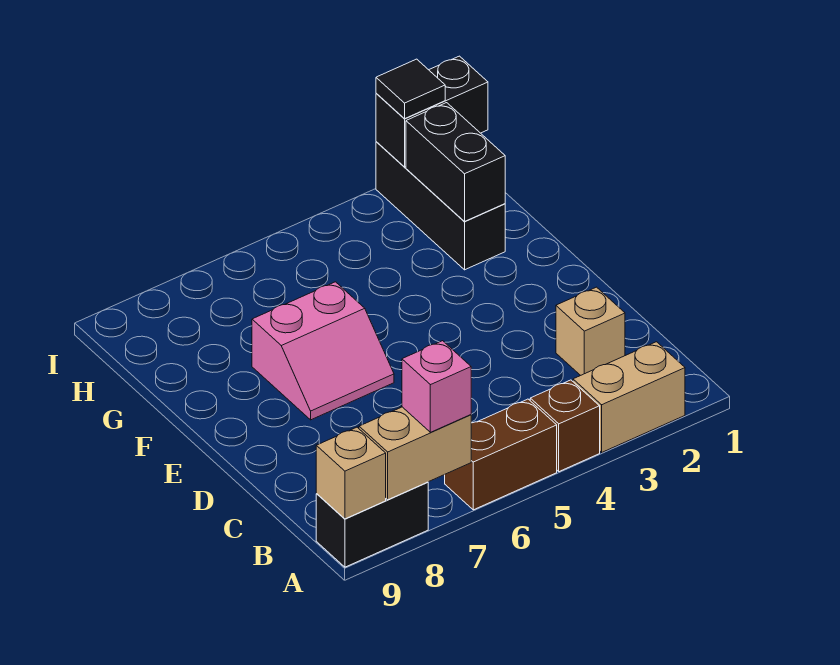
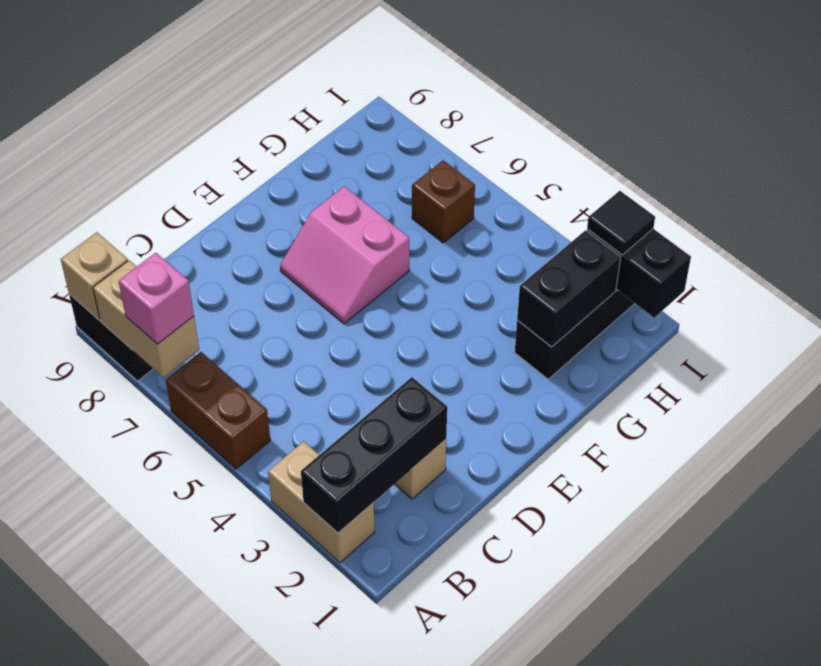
none -> black brick A2:C2 level 2
brown brick A4 level 1 -> brown brick H6 level 1

